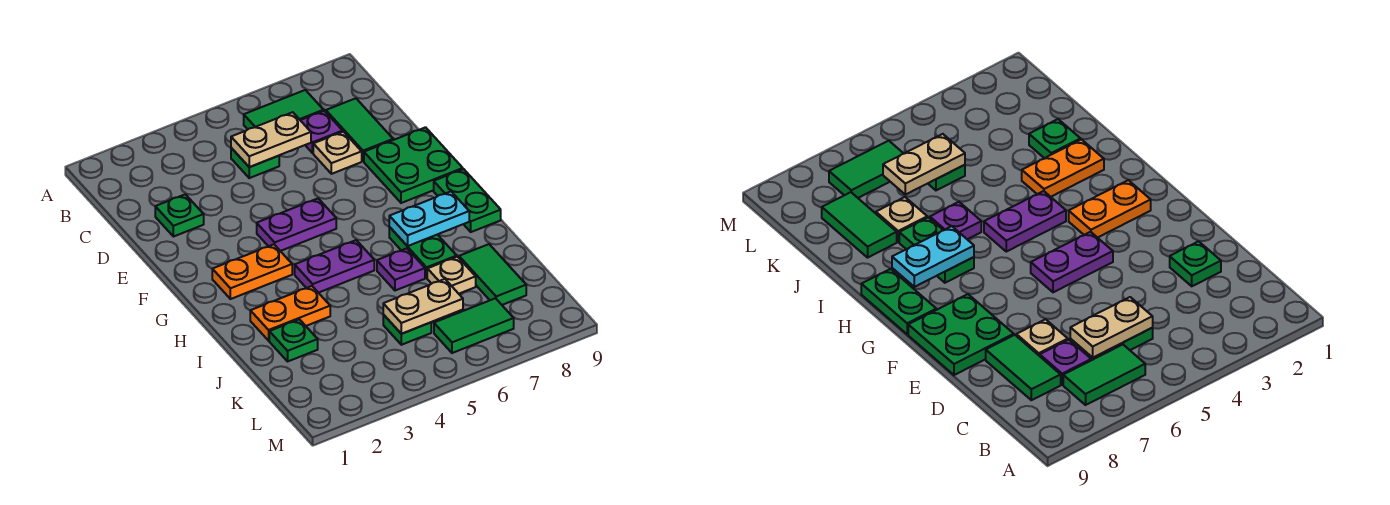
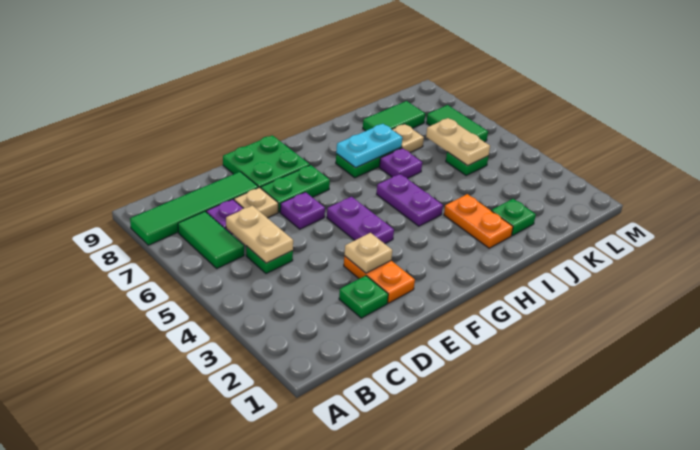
green tile C8:D8 level 1 -> green tile A8:D8 level 1
none -> tan plate E3 level 2
none -> purple plate E6 level 1
orange plate G2:G3 level 1 -> orange plate E2:E3 level 1
green plate G9:H9 level 1 -> green plate E7:F7 level 1
cyan plate H7:H8 level 2 -> cyan plate H7:I7 level 2

